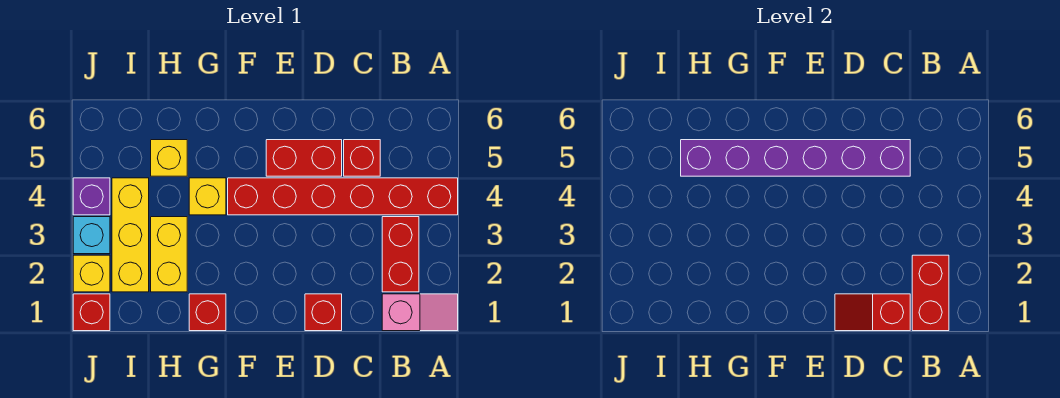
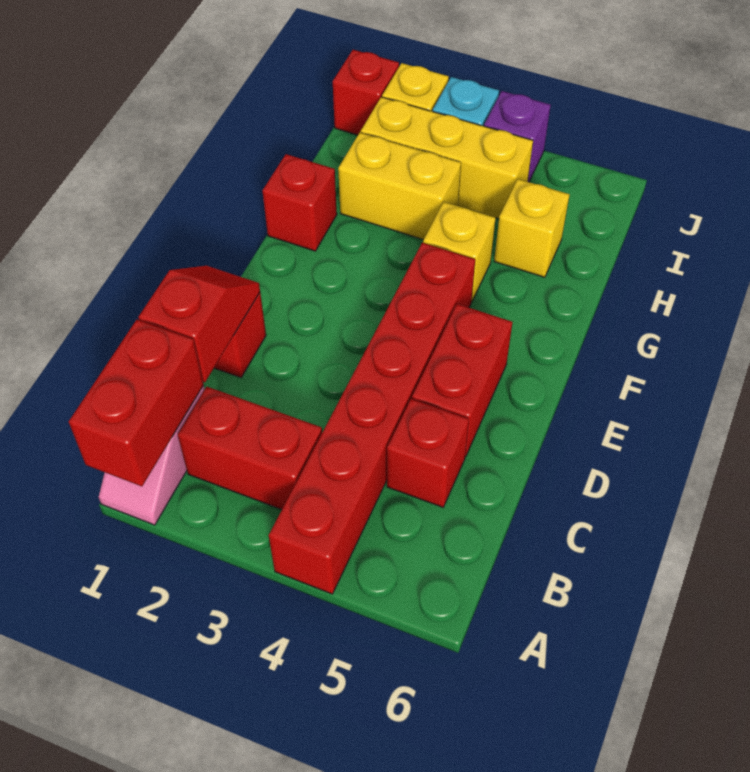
red brick B1:B2 level 2 -> red brick A1:B1 level 2
purple brick C5:H5 level 2 -> none

